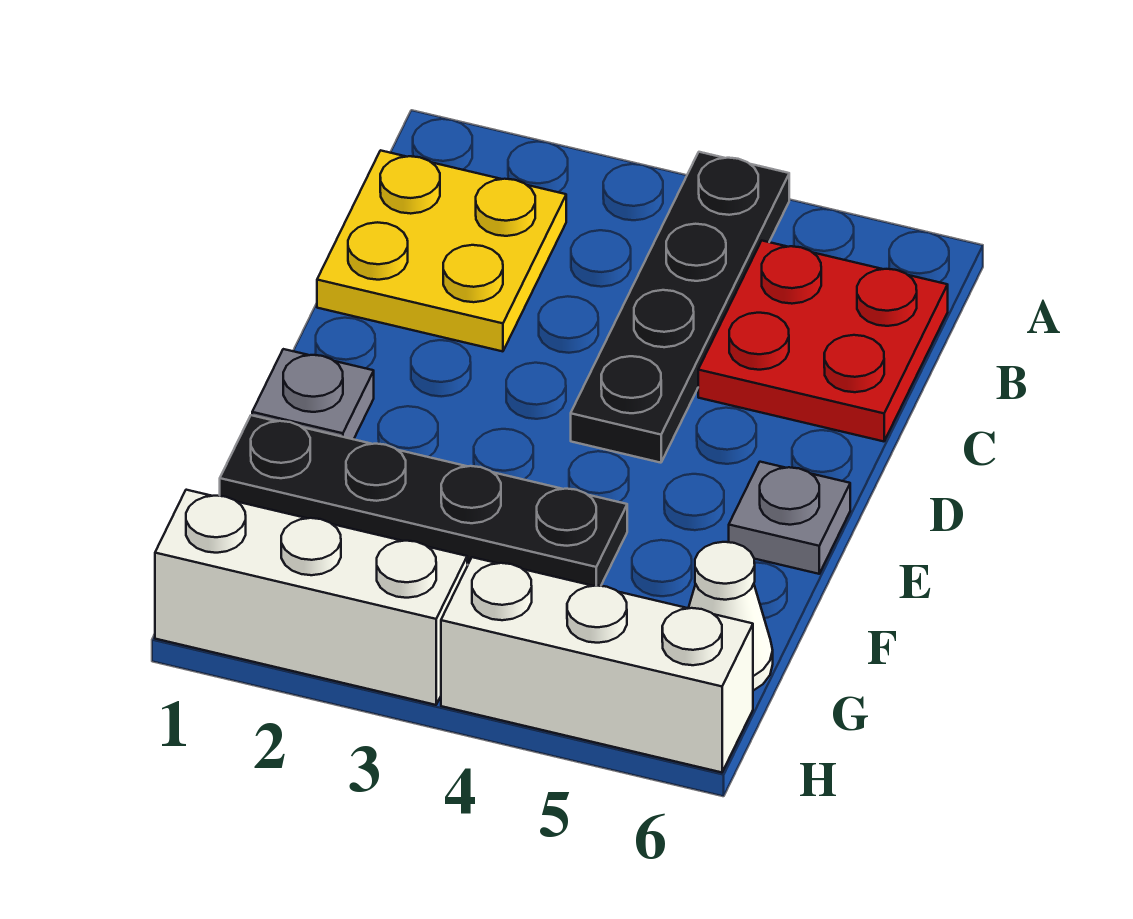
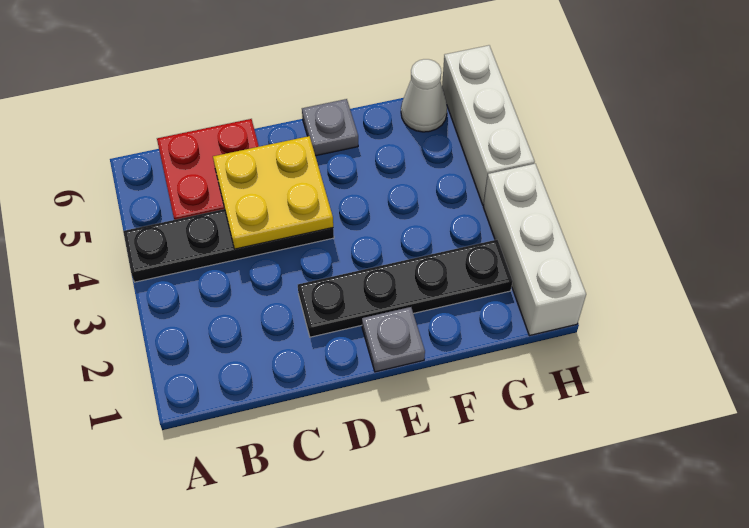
yellow plate B1:C2 level 1 -> yellow plate C4:D5 level 2
black plate F1:F4 level 1 -> black plate D2:G2 level 1

